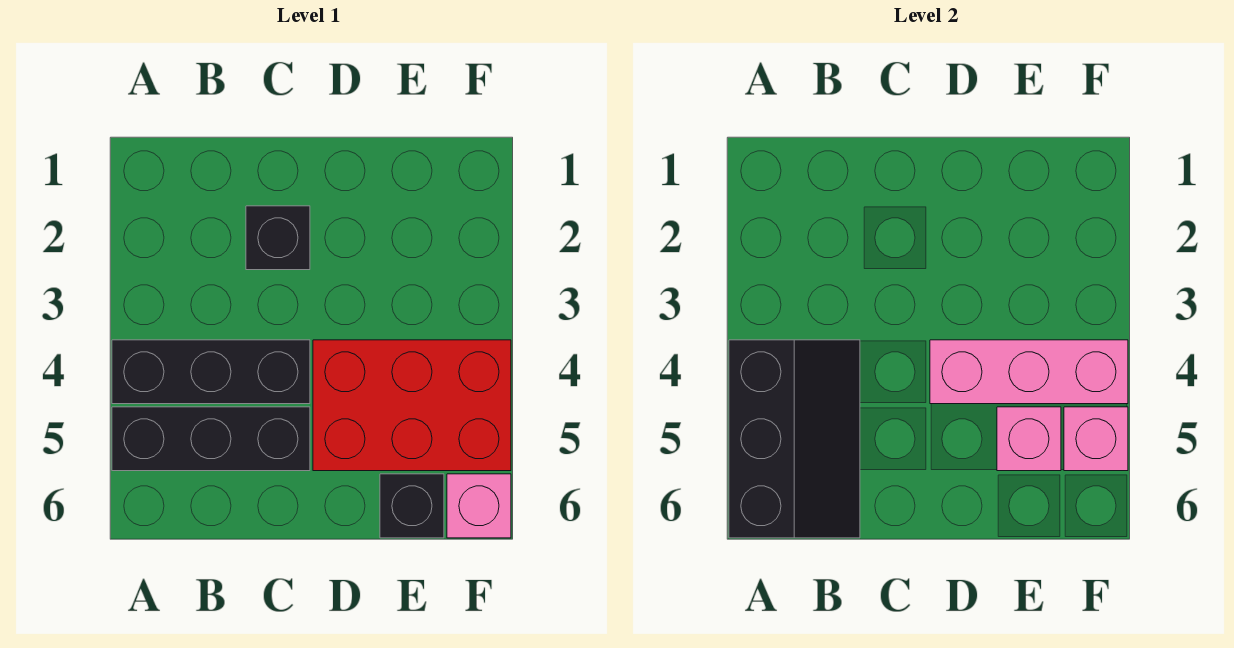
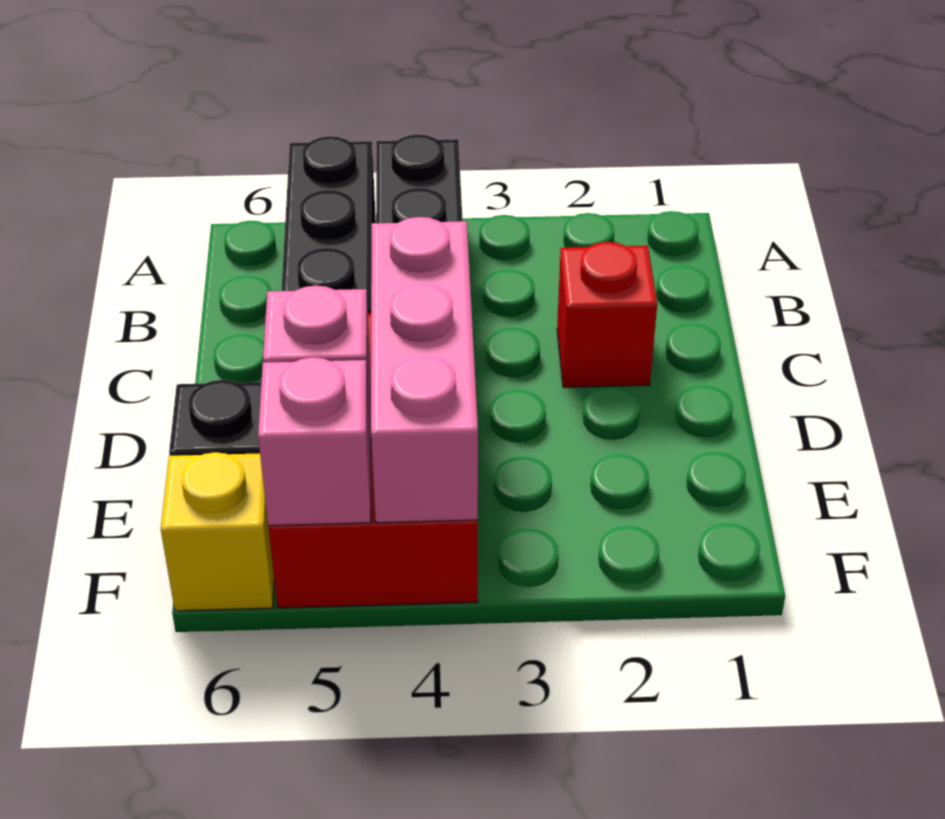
black slope A4:B6 level 2 top A -> none
black brick C2 level 1 -> red brick C2 level 1
pink brick F6 level 1 -> yellow brick F6 level 1

